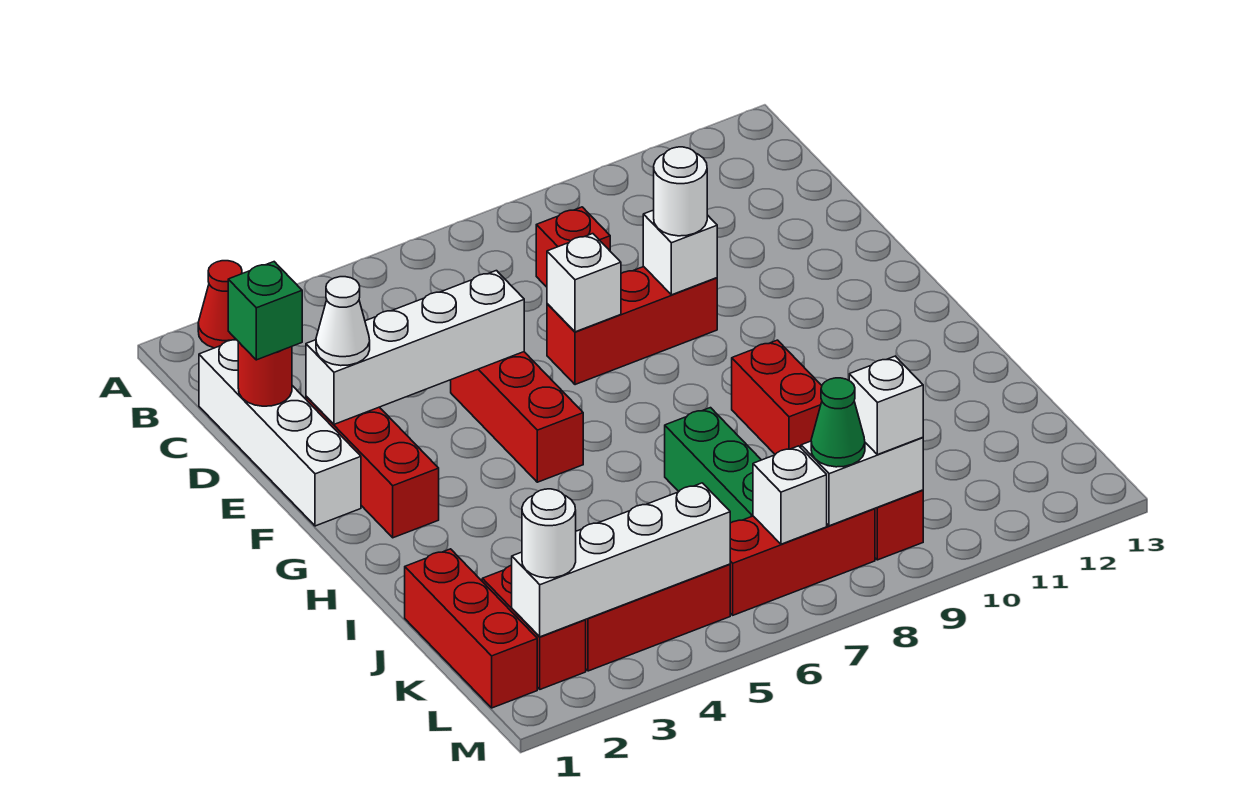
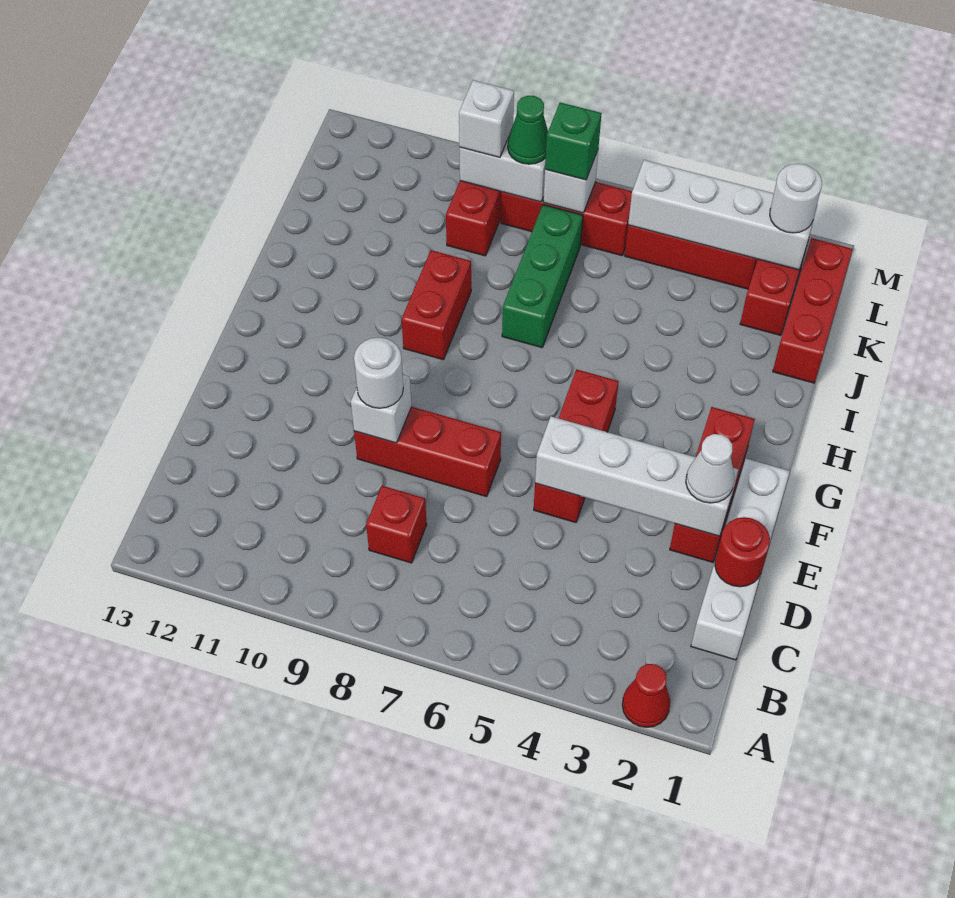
green brick D1 level 3 -> green brick L7 level 3
white brick E7 level 2 -> none

